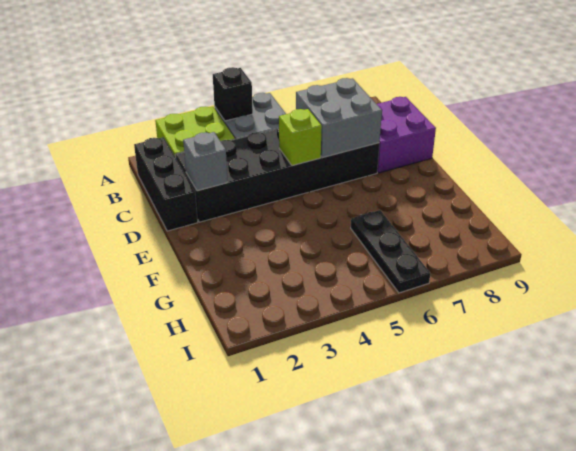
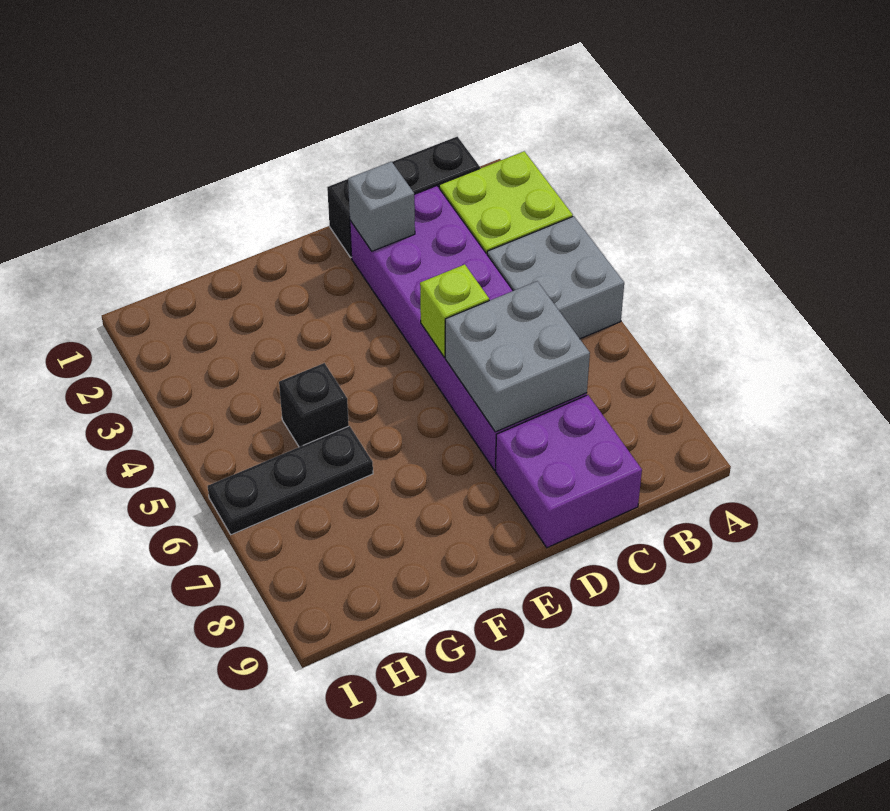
black brick A4 level 2 -> black brick G5 level 1
black brick C2:D7 level 1 -> purple brick C2:D7 level 1

